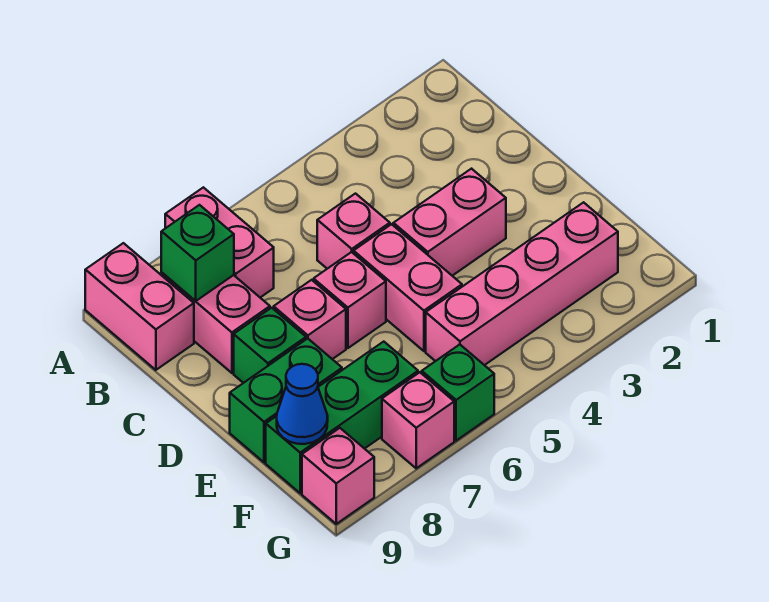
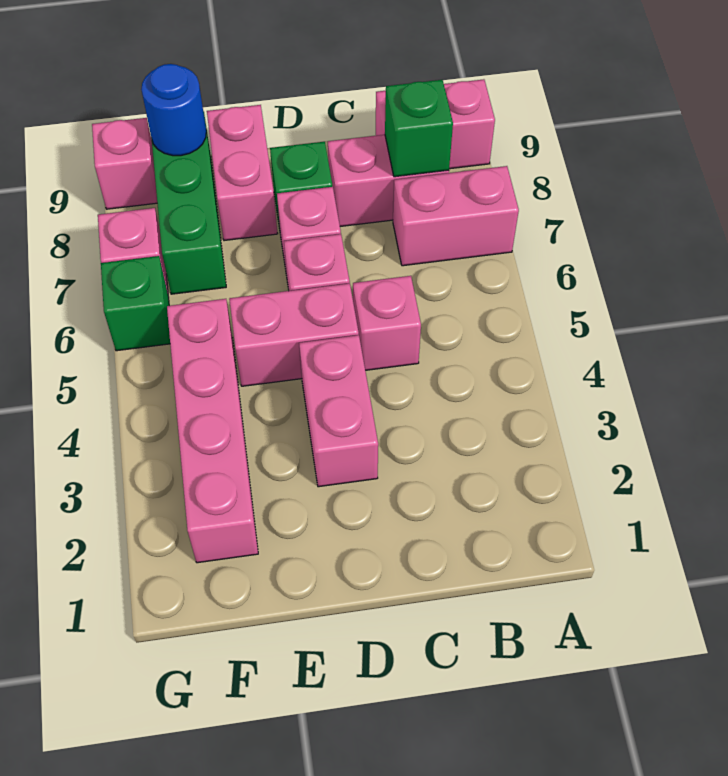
green brick E8:E9 level 1 -> pink brick E8:E9 level 1
blue cone F9 level 2 -> blue round brick F9 level 2

